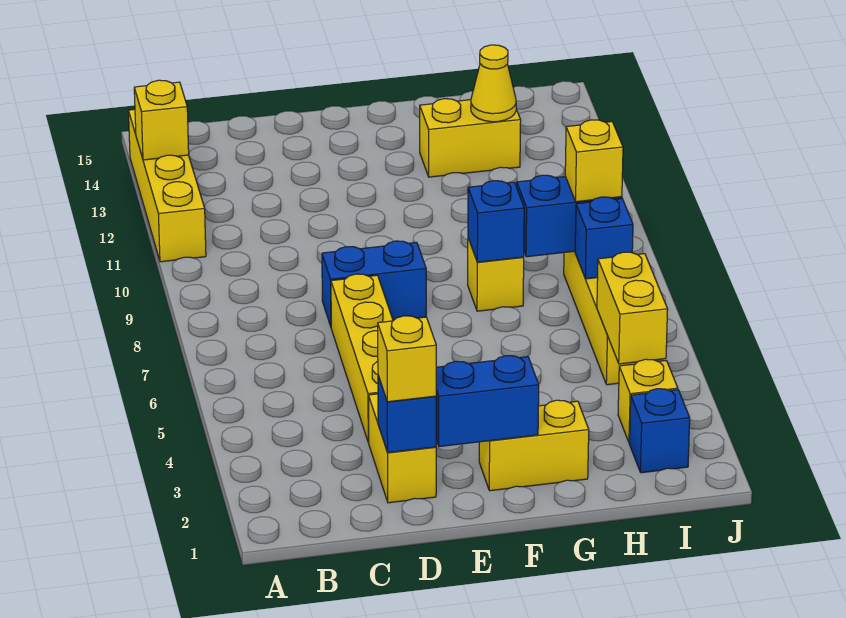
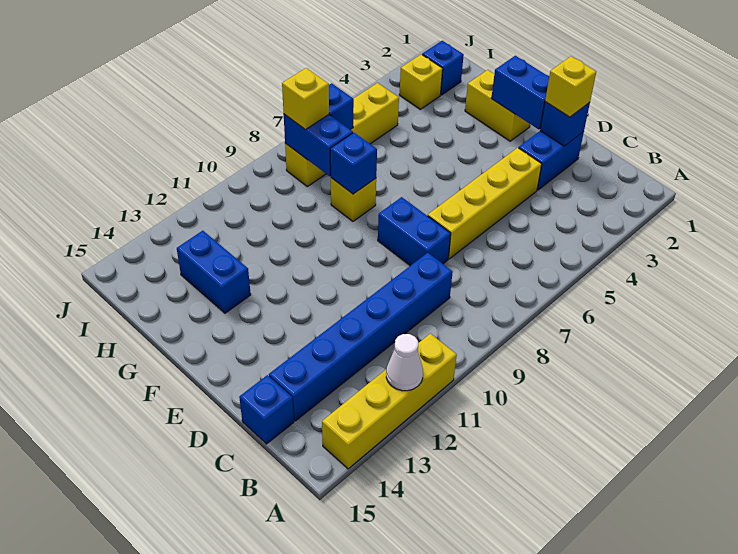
none -> white cone A12 level 2
yellow brick A13 level 2 -> none
none -> blue brick C9:C14 level 1
none -> blue brick C15 level 1
yellow brick D2:D3 level 1 -> blue brick D2:D3 level 1
yellow brick G13:H13 level 1 -> blue brick G13:H13 level 1
yellow cone H13 level 2 -> none
yellow brick I4:I5 level 2 -> none

